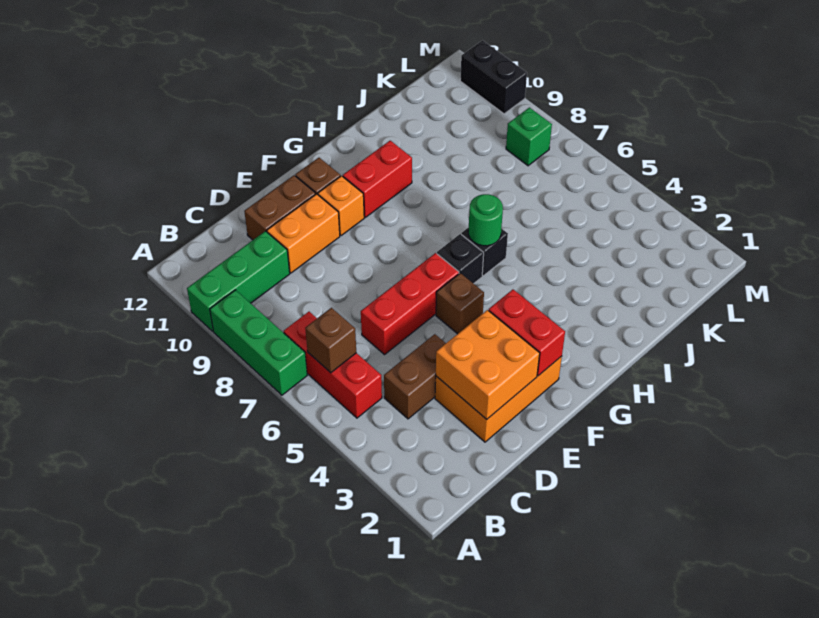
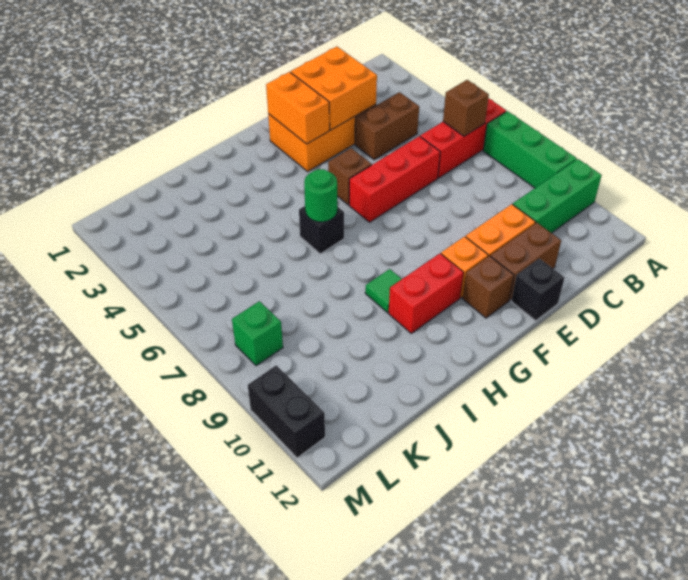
red brick B5:B7 level 1 -> red brick A6:C6 level 1
red brick F2:F3 level 2 -> orange brick F2:F3 level 2
black brick G6 level 1 -> black brick E12 level 1
none -> green tile H9 level 1

